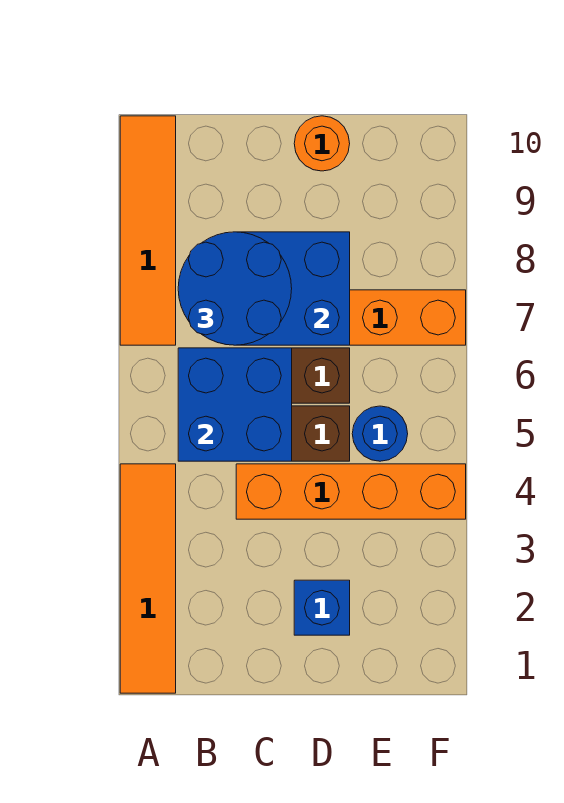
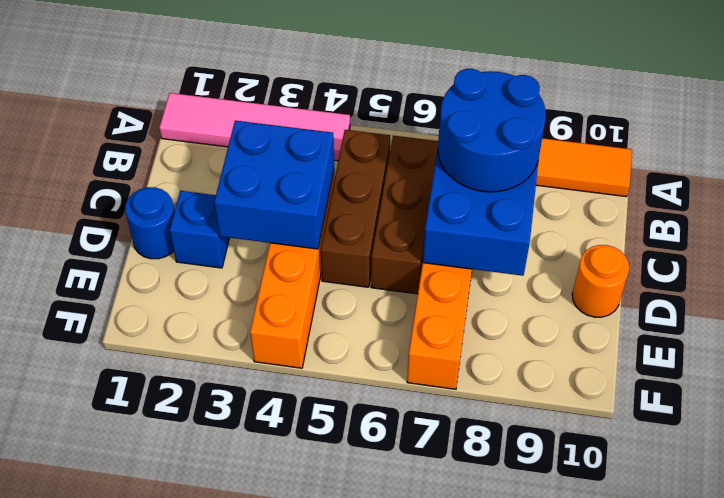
orange tile A1:A4 level 1 -> pink tile A1:A4 level 1
blue brick B5:C6 level 2 -> blue brick C3:D4 level 2
blue round brick E5 level 1 -> blue round brick D1 level 1

